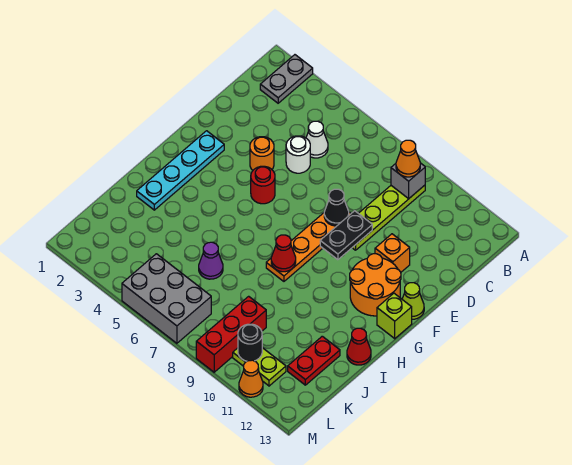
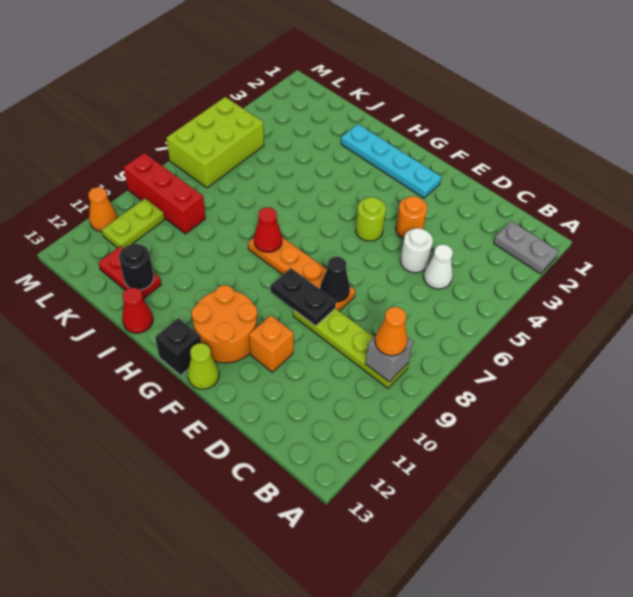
red round brick F5 level 1 -> lime round brick F5 level 1
lime brick G13 level 1 -> black brick G13 level 1
purple cone J6 level 1 -> none
grey brick L5:M7 level 1 -> lime brick L5:M7 level 1
black round brick L10 level 2 -> black round brick J12 level 2

